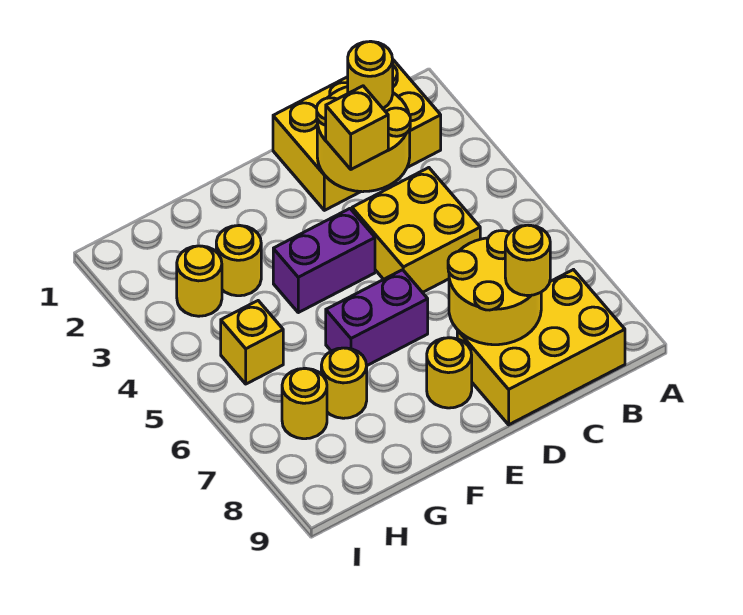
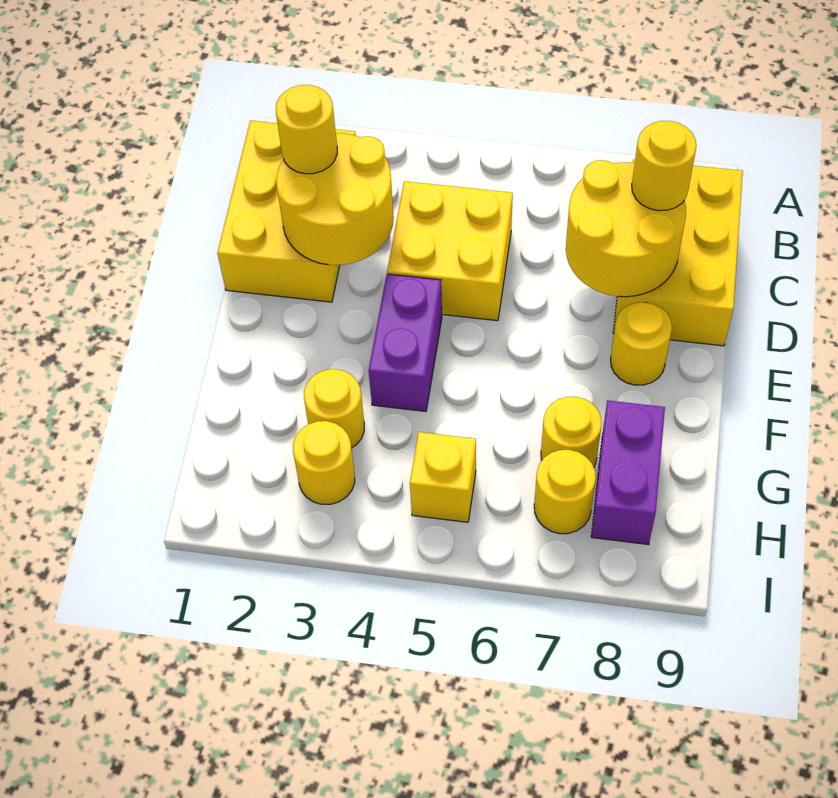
yellow brick D3 level 3 -> none
purple brick E6:F6 level 1 -> purple brick G8:H8 level 1

